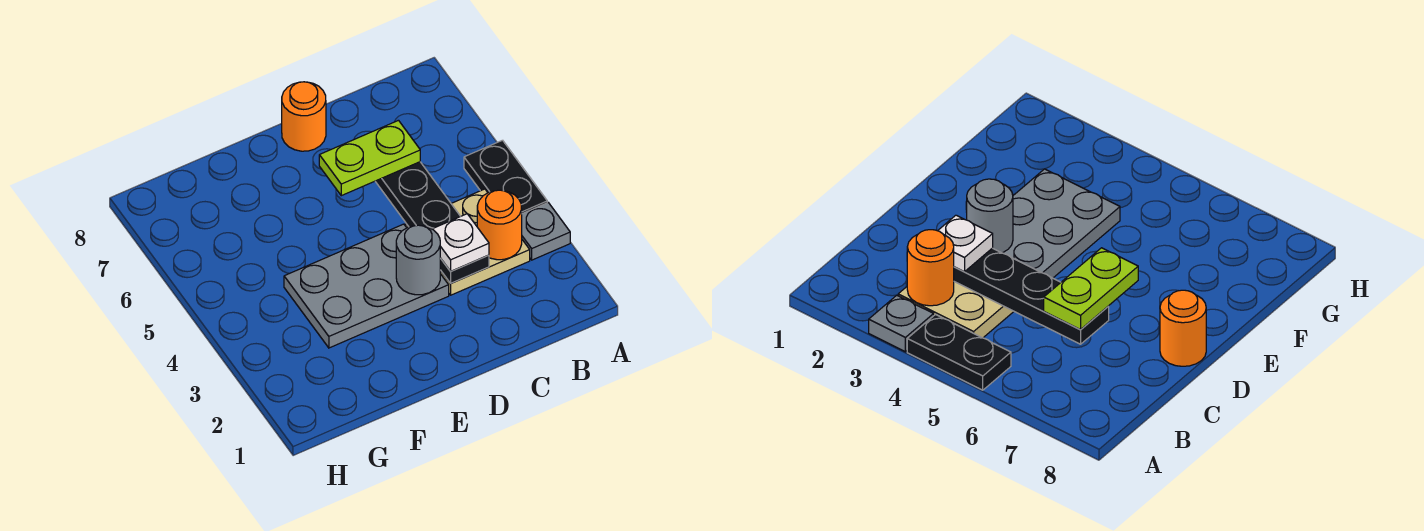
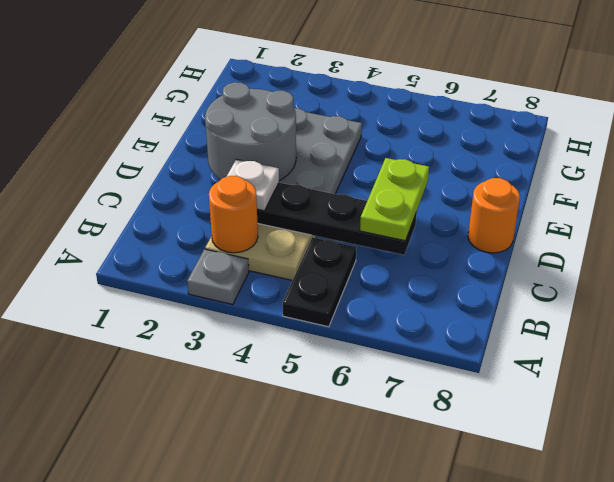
black plate A4:A5 level 1 -> black plate A5:B5 level 1
grey round brick D3 level 2 -> grey round brick D2:E3 level 2

